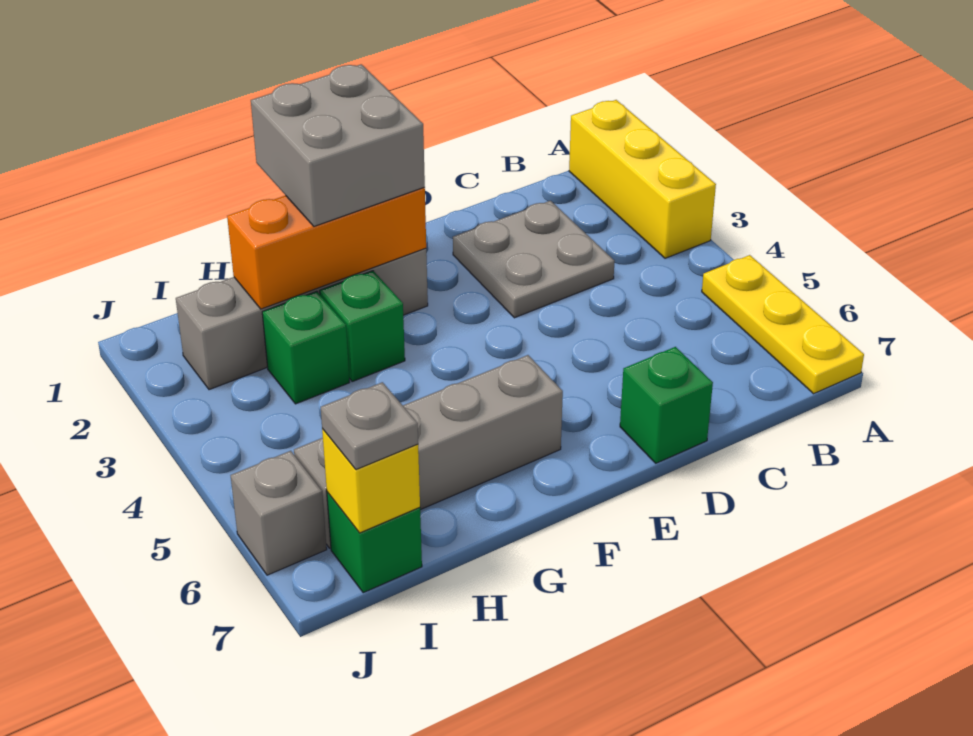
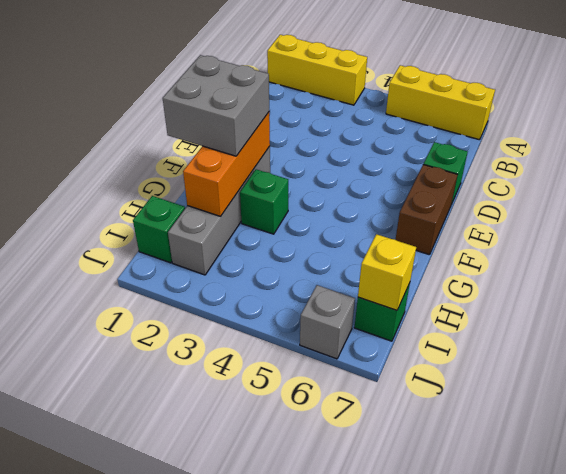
yellow plate A5:A7 level 1 -> yellow brick A5:A7 level 1
grey plate C2:D3 level 1 -> none
none -> brown brick E7:F7 level 1
grey brick F6:I6 level 1 -> none
green brick H3 level 1 -> green brick I1 level 1
grey plate I7 level 3 -> none

